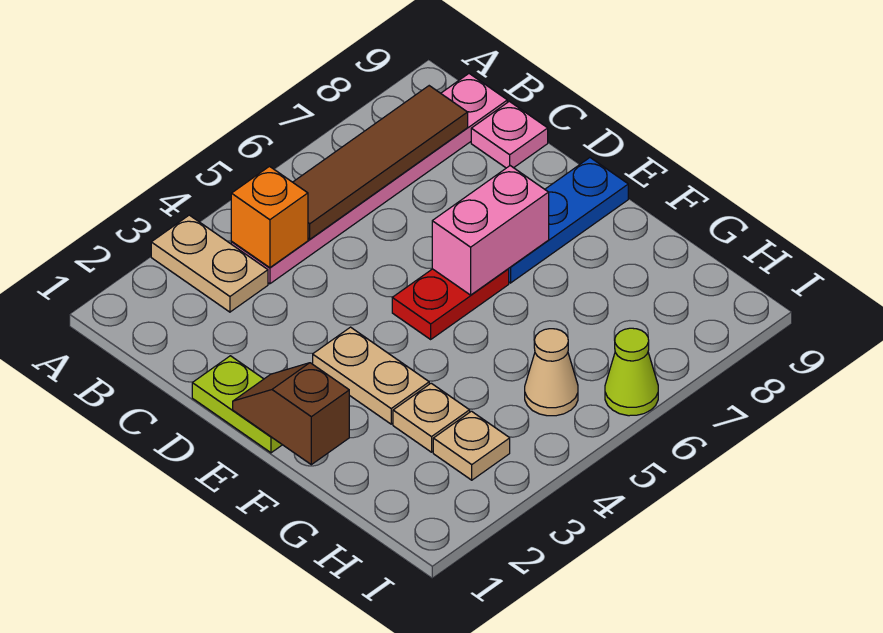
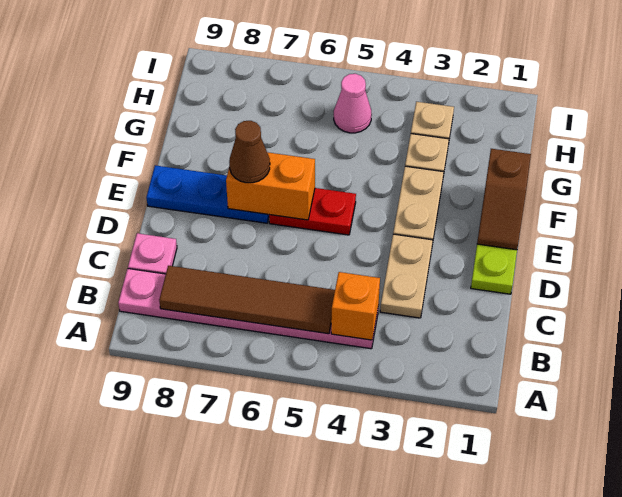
tan plate A3:B3 level 1 -> tan plate C3:D3 level 1
pink brick E6:E7 level 2 -> orange brick E6:E7 level 2
none -> brown cone E7 level 3
tan cone H5 level 1 -> pink cone H5 level 1
lime cone I6 level 1 -> none

